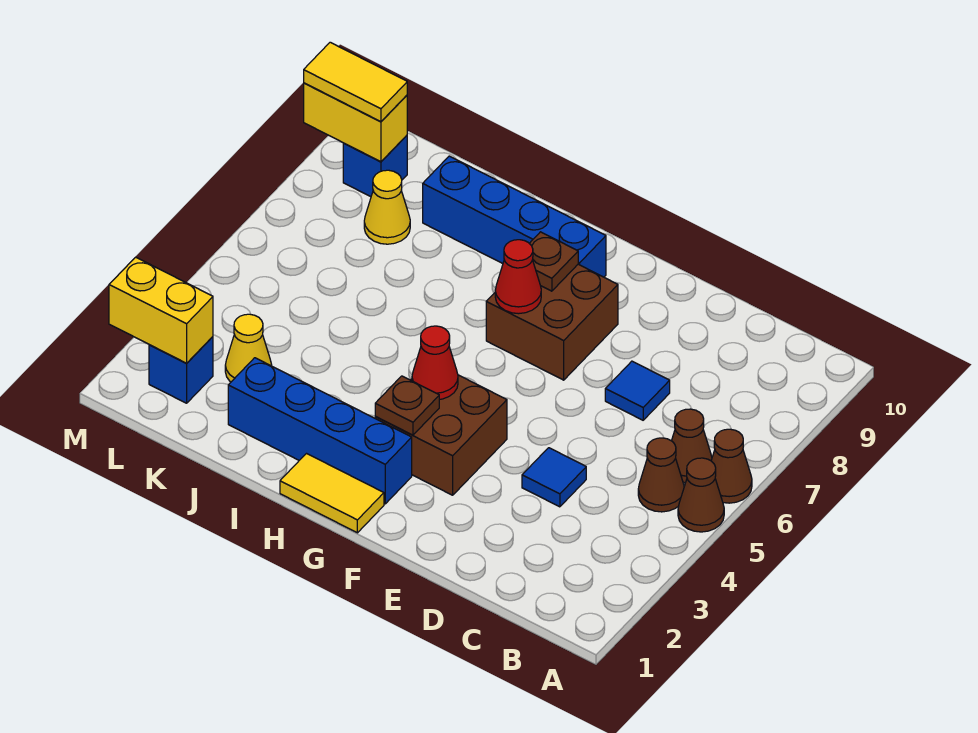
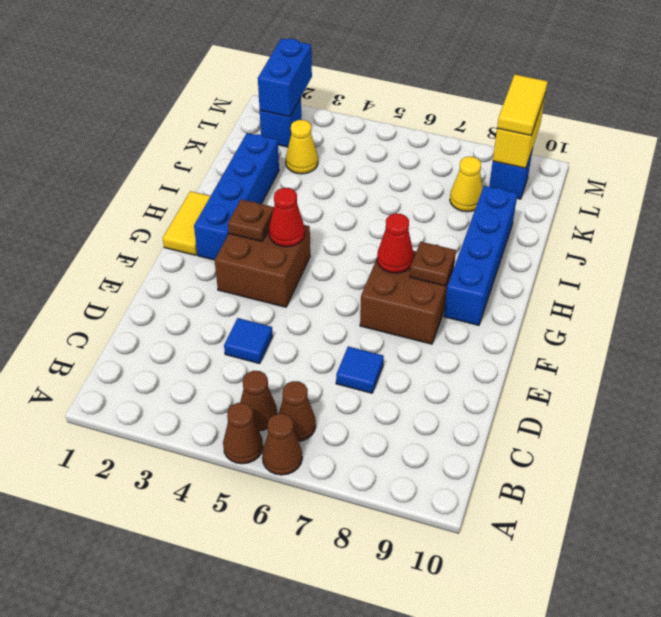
yellow brick L2:M2 level 2 -> blue brick L2:M2 level 2

